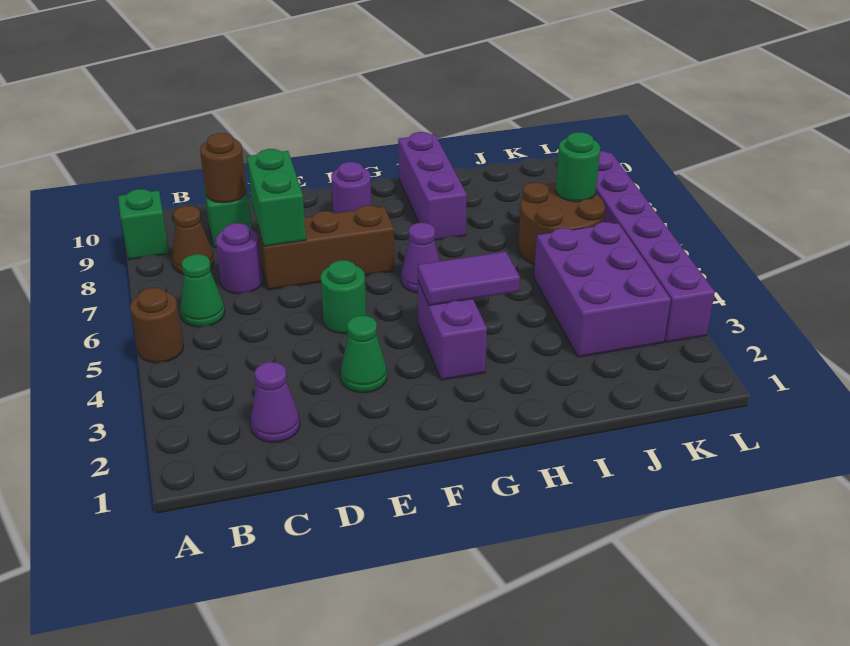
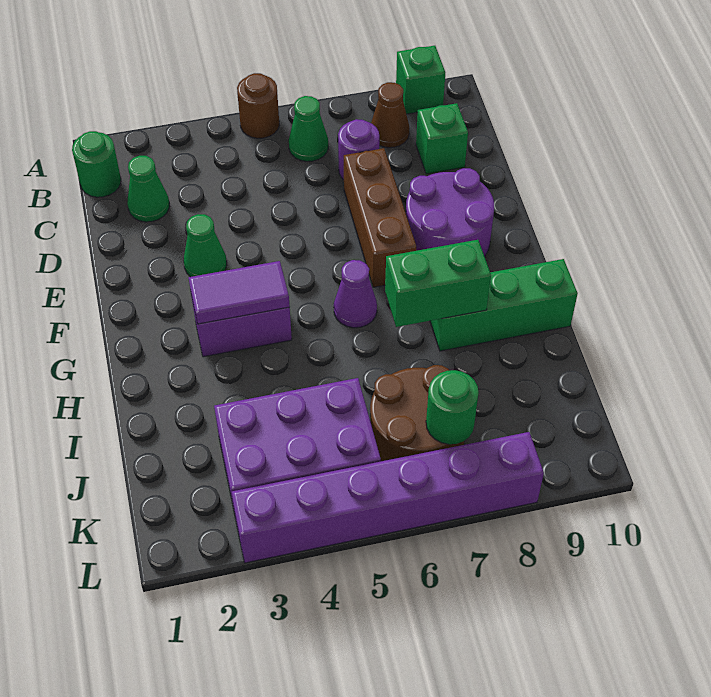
purple cone C2 level 1 -> green cone C2 level 1
brown round brick C9 level 2 -> none
green brick D7:D8 level 2 -> green brick H7:H8 level 2
green round brick E5 level 1 -> green round brick B1 level 1
purple round brick F9 level 1 -> purple round brick E8:F9 level 1
purple tile G4:H4 level 2 -> purple tile G3:G4 level 2
purple brick H8:H10 level 1 -> green brick H8:H10 level 1

